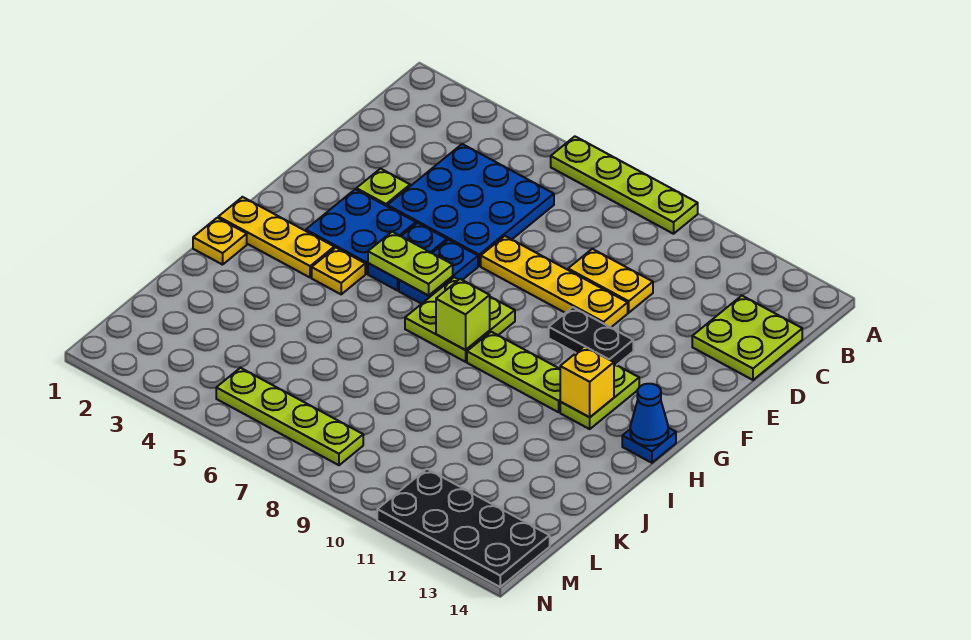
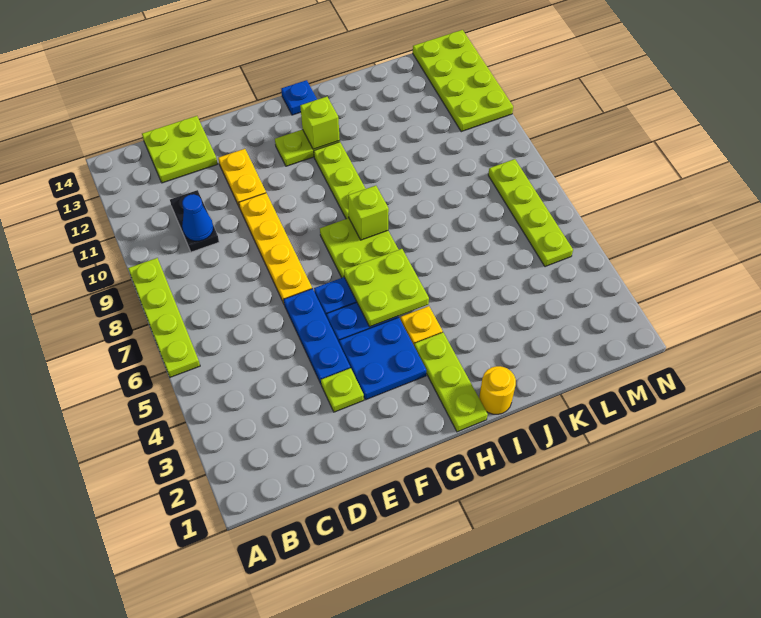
blue plate C4:E6 level 1 -> blue plate E4:E6 level 1
yellow plate D9:D10 level 1 -> yellow plate E11:E12 level 1
black plate F10:F11 level 1 -> black plate C10:C11 level 1
lime plate G5:G6 level 2 -> lime plate G5:H6 level 2
yellow plate H1:H3 level 1 -> lime plate H1:H3 level 1
yellow brick H12 level 2 -> lime brick H12 level 2
blue cone H14 level 2 -> blue cone C10 level 2
yellow plate I1 level 1 -> yellow round brick I1 level 1
black plate M11:N14 level 1 -> lime plate M11:N14 level 1

